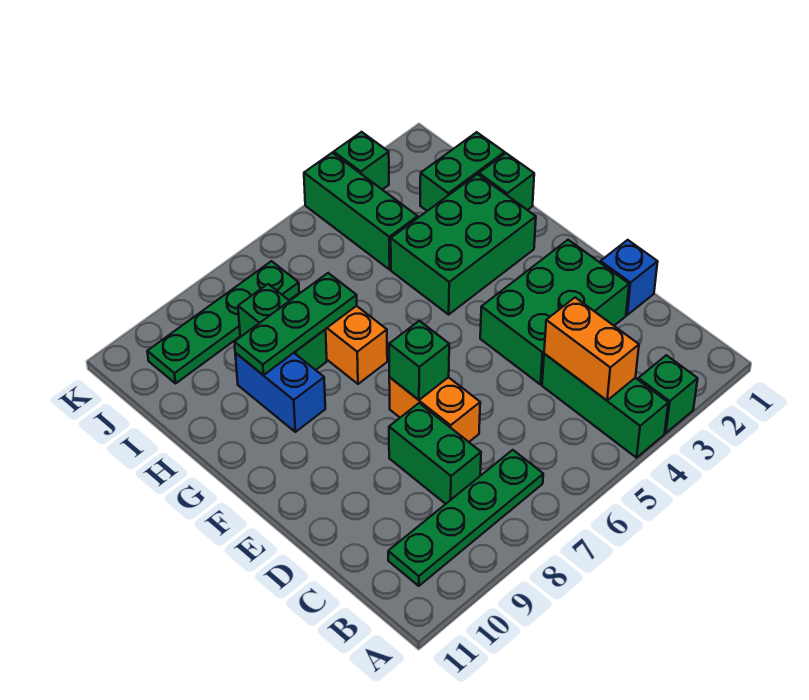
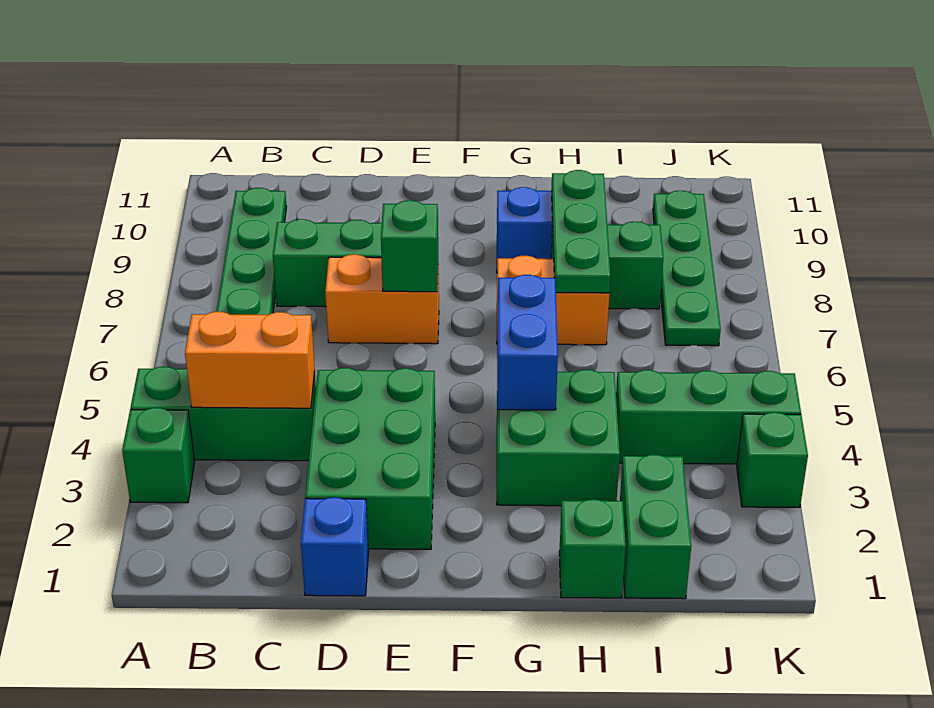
green brick G2:H4 level 1 -> green brick G3:H4 level 1
none -> blue brick G4:G5 level 2

